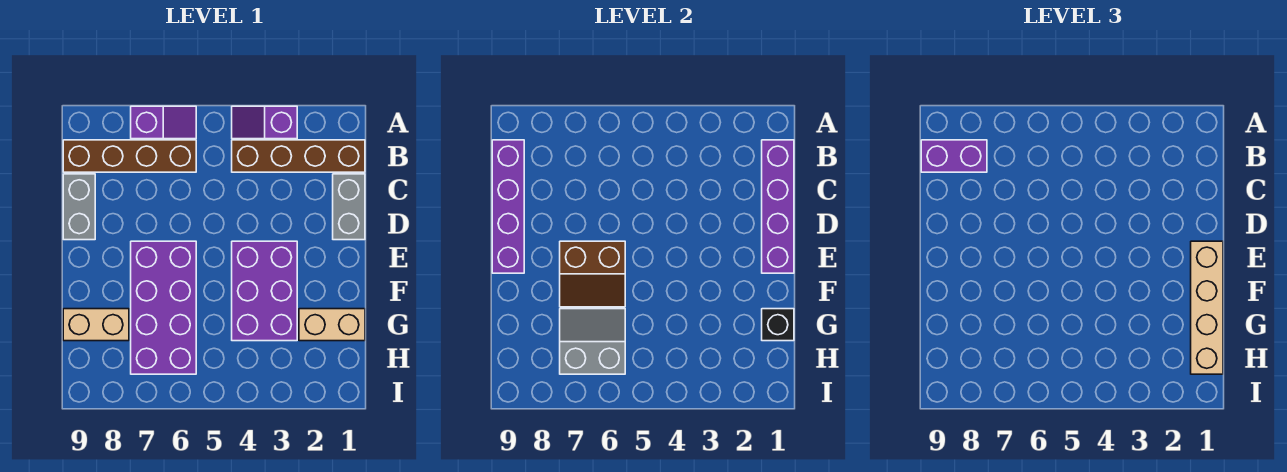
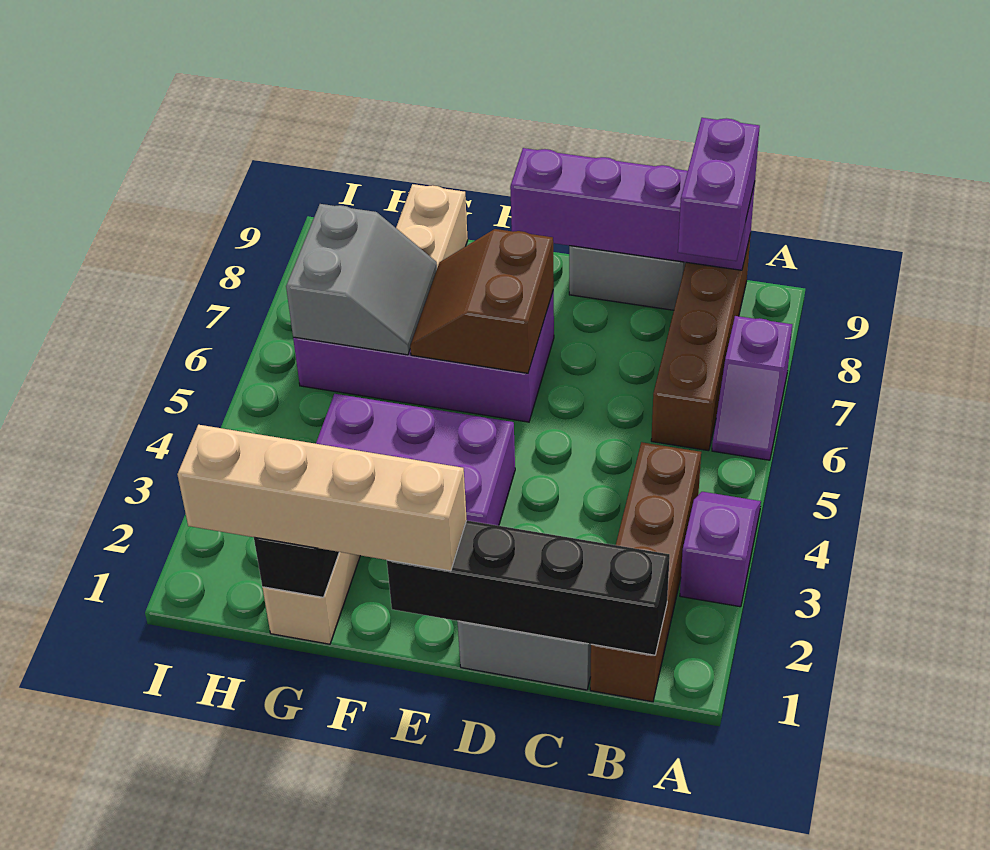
purple brick B1:E1 level 2 -> black brick B1:E1 level 2

